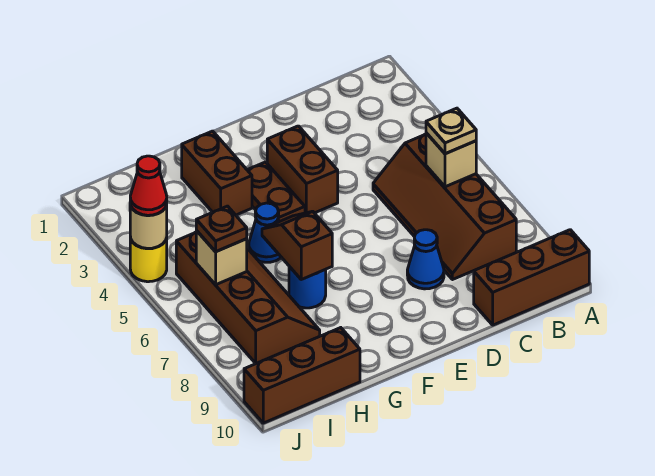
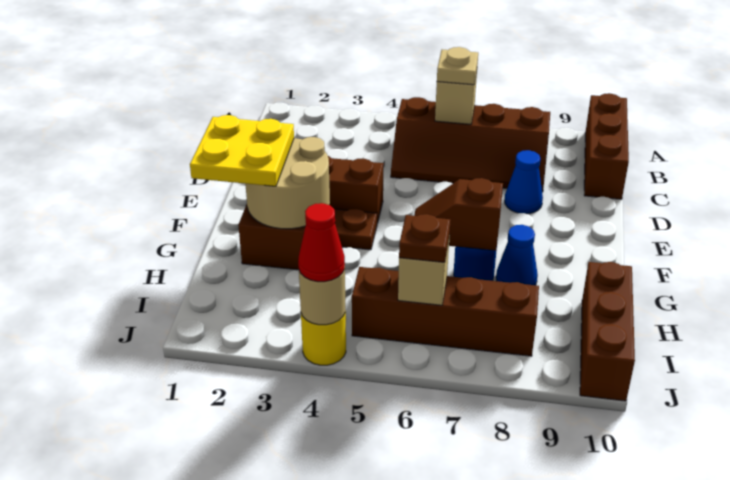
none -> yellow plate F1:G2 level 3
none -> tan round brick F2:G3 level 2
blue cone G5 level 1 -> blue cone G8 level 1

